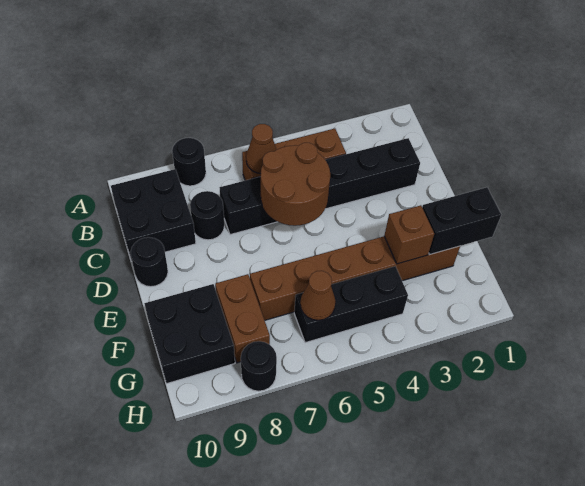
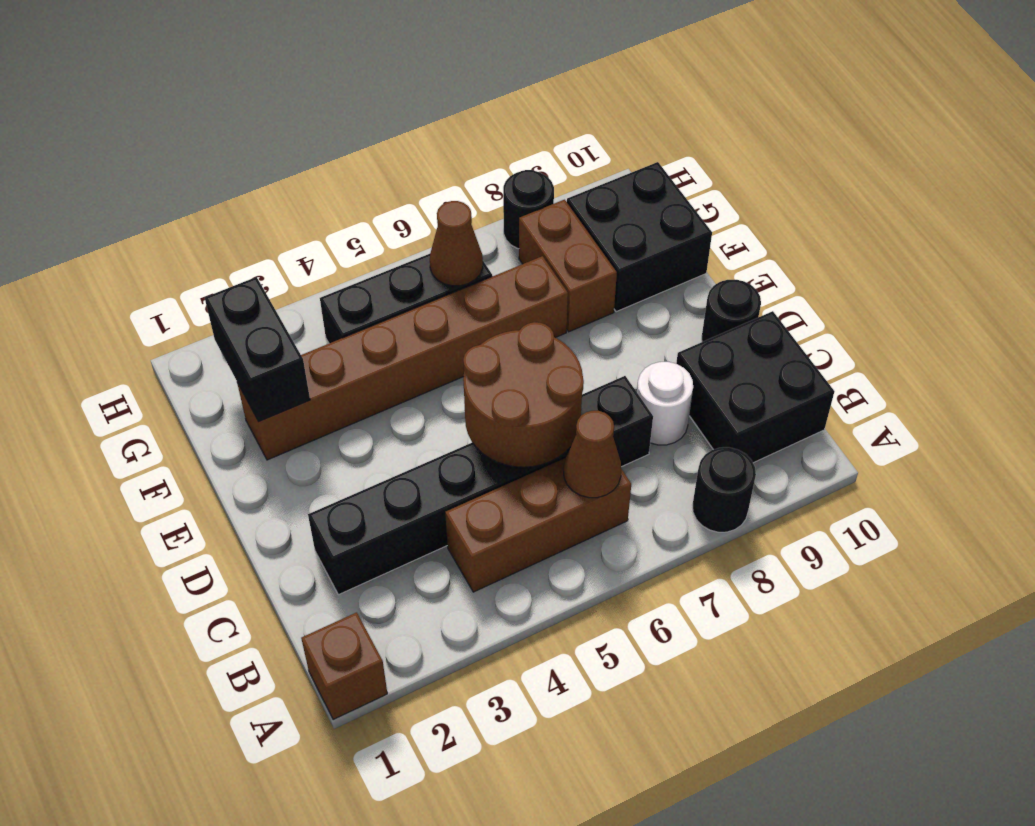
black round brick C8 level 1 -> white round brick C8 level 1
black brick F1:F2 level 2 -> black brick F2:G2 level 2
brown brick F3 level 2 -> brown brick A1 level 1

